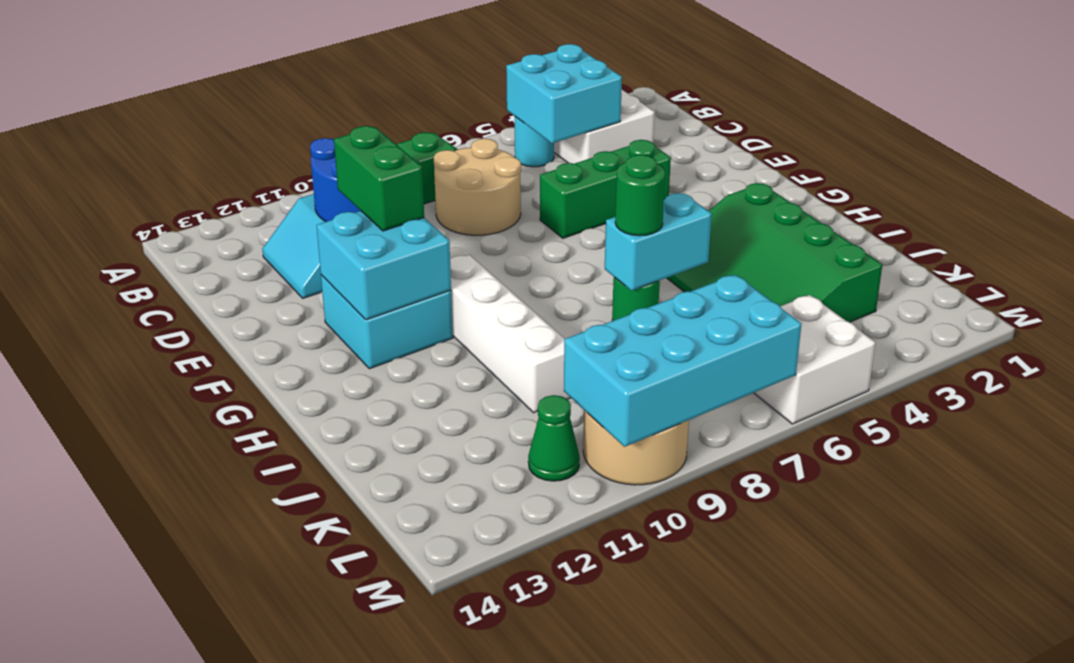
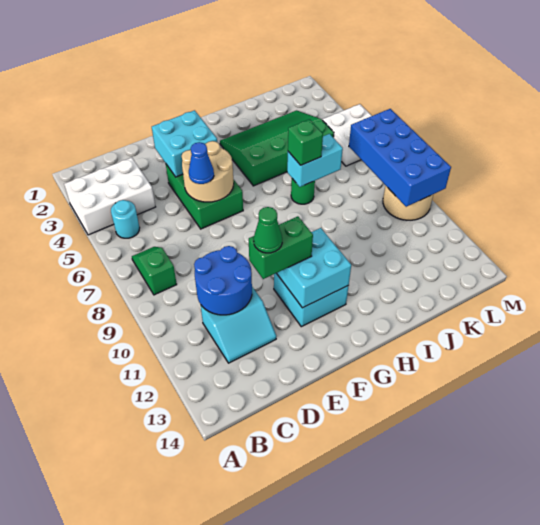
cyan brick B4:C5 level 2 -> cyan brick E3:F4 level 2
tan round brick C7:D8 level 1 -> tan round brick E5:F6 level 2
green brick E4:E6 level 1 -> green brick E4:F6 level 1
none -> blue cone E6 level 3
white brick G10:J10 level 1 -> none
green slope H3:K5 level 1 top 3 -> green slope H3:K5 level 1 top 5
cyan brick I6:I7 level 2 -> cyan brick I7:J7 level 2
green round brick I7 level 3 -> green brick I7 level 3
cyan brick L7:M10 level 2 -> blue brick L7:M10 level 2
green cone L11 level 1 -> green cone E11 level 4

